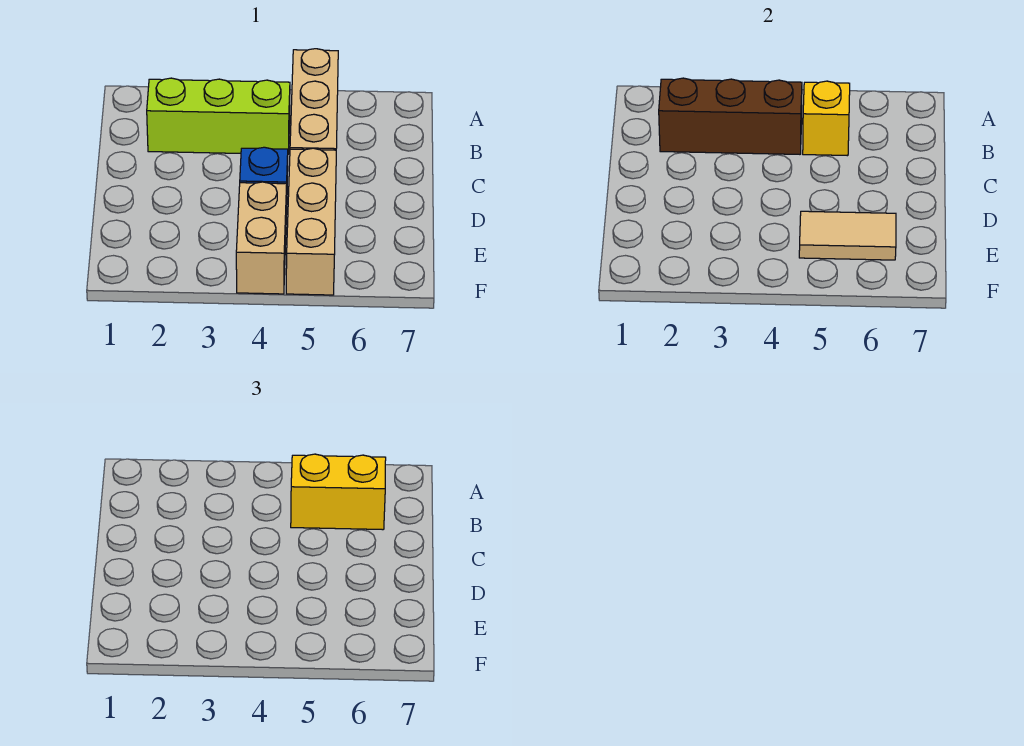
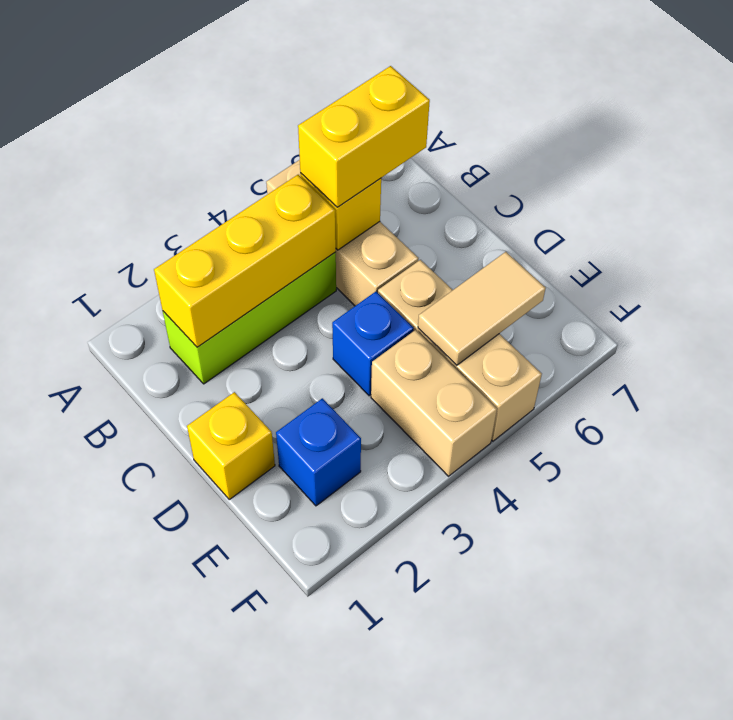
brown brick B2:B4 level 2 -> yellow brick B2:B4 level 2
none -> yellow brick D1 level 1
none -> blue brick E2 level 1

